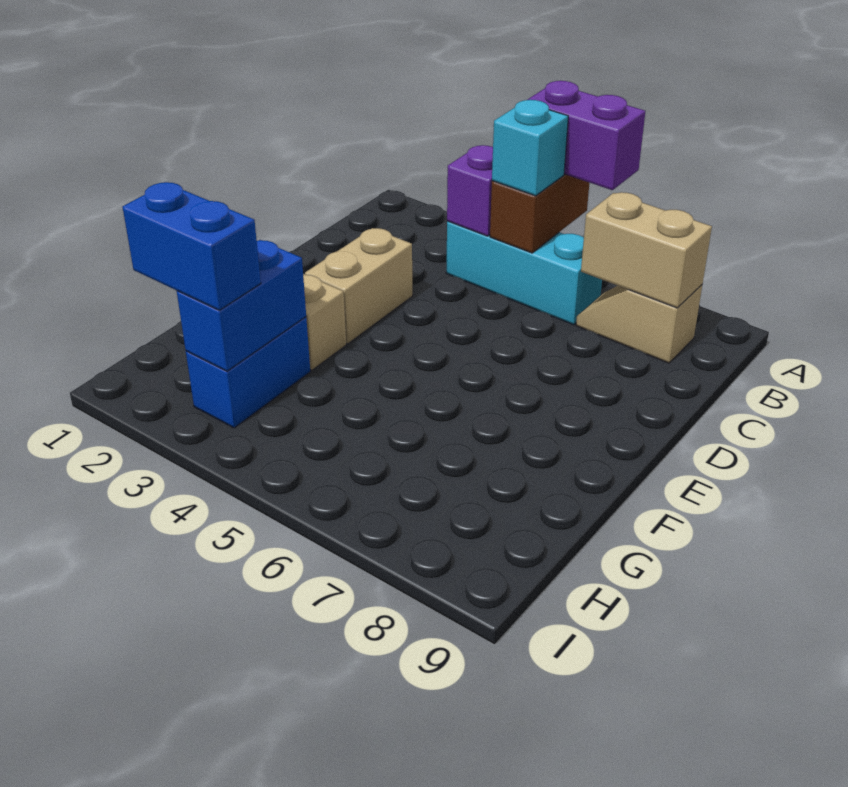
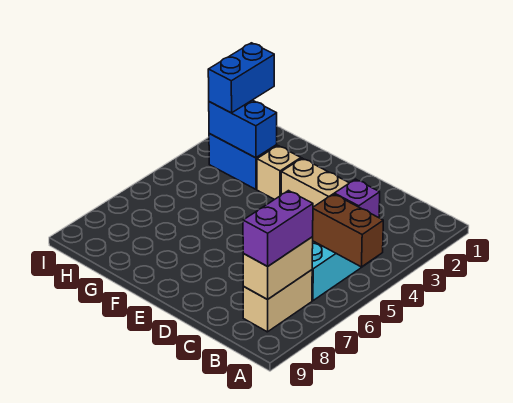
purple brick A5:A6 level 3 -> purple brick B7:B8 level 3
cyan brick B5 level 3 -> none
tan slope B7:B8 level 1 top 8 -> tan brick B7:B8 level 1

